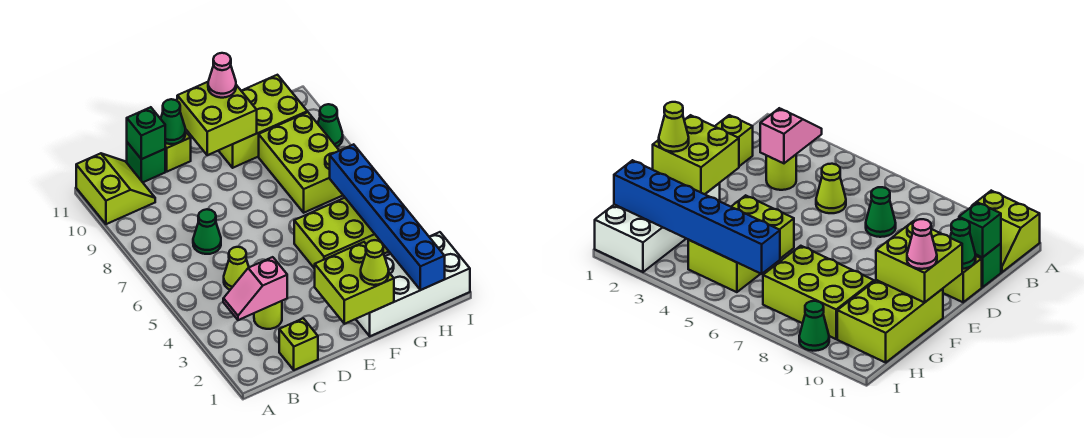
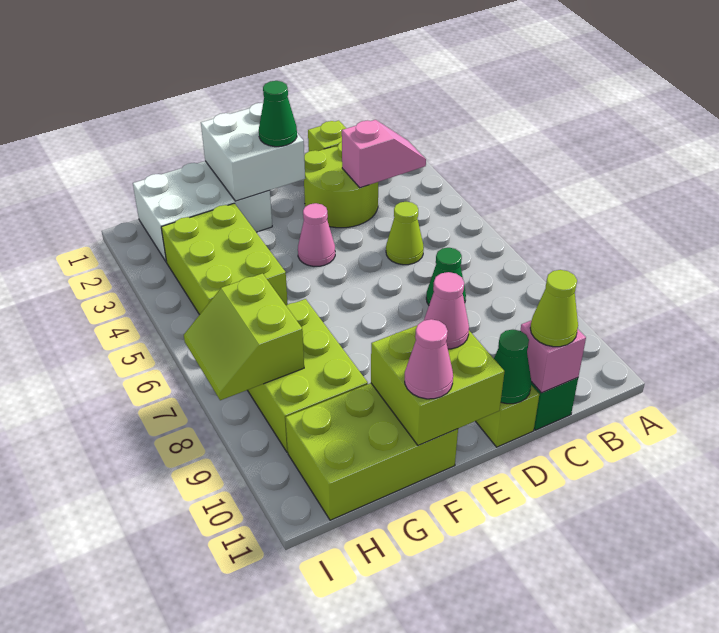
lime slope A10:B11 level 1 top A -> lime slope H7:I8 level 2 top H
lime round brick C3 level 1 -> lime round brick C2:D3 level 1
green brick C11 level 2 -> pink brick C11 level 2
lime brick E1:F2 level 2 -> white brick E1:F2 level 2
none -> pink cone E4 level 1
none -> pink cone E10 level 3
white brick F1:I2 level 1 -> white brick F1:H2 level 1
lime cone F1 level 3 -> lime cone C11 level 3
lime brick F4:H5 level 1 -> lime brick G3:H5 level 1
blue brick H1:H6 level 2 -> none
green cone I9 level 1 -> green cone E2 level 3

